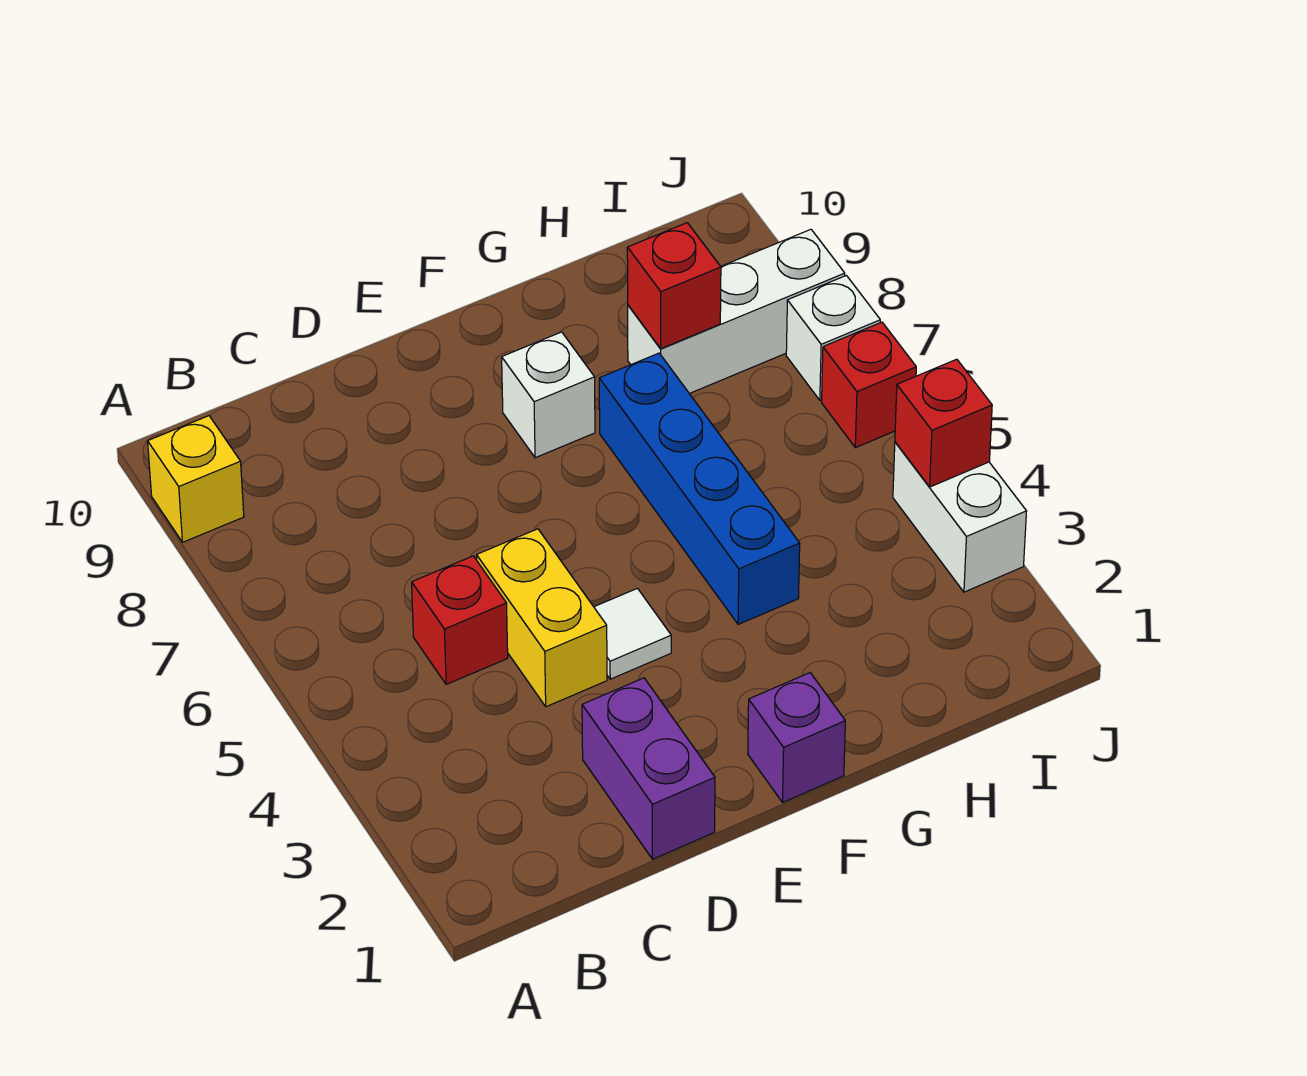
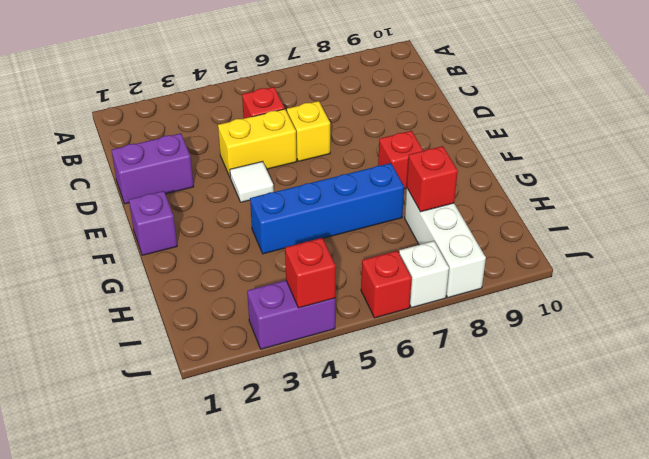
yellow brick A9 level 1 -> yellow brick D6 level 1
white brick F8 level 1 -> red brick F8 level 1
white brick J3:J4 level 1 -> purple brick J3:J4 level 1

